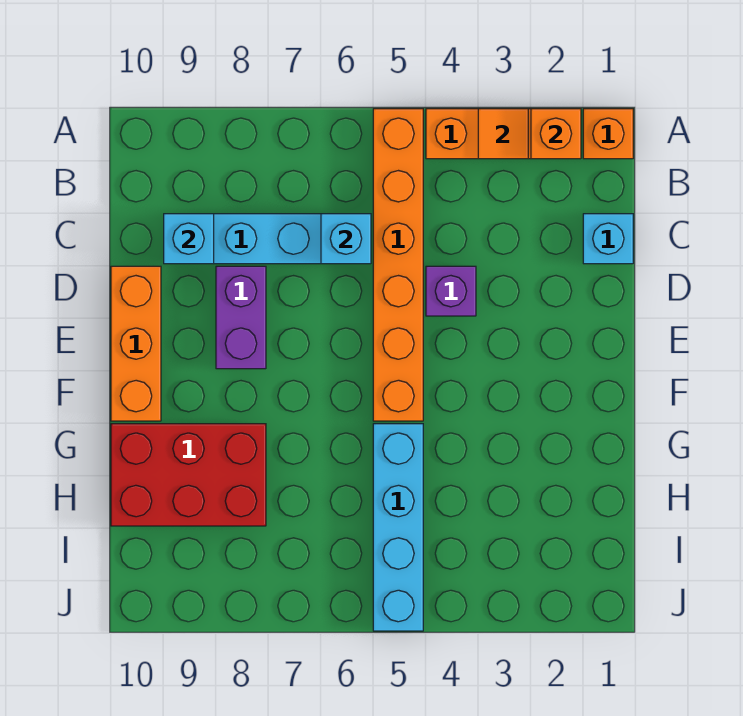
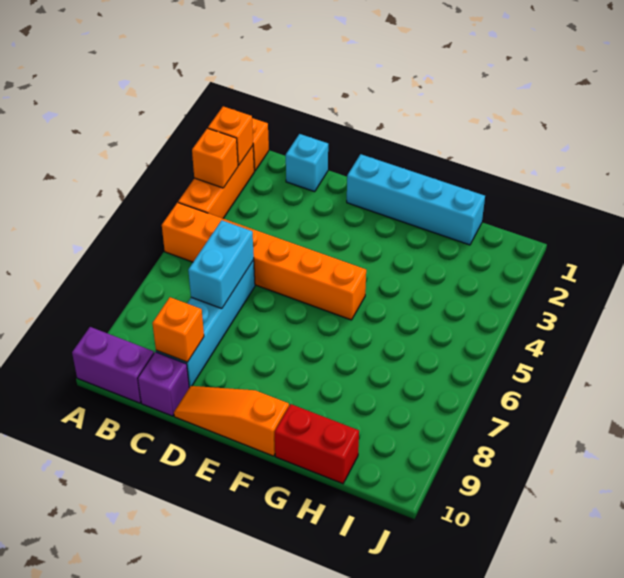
orange tile A3 level 2 -> orange brick A3 level 2
cyan brick C6 level 2 -> cyan brick C6:C7 level 2
cyan brick C9 level 2 -> orange brick C9 level 2
purple brick D4 level 1 -> purple brick C10 level 1
purple brick D8:E8 level 1 -> purple brick A10:B10 level 1
orange brick D10:F10 level 1 -> orange slope D10:F10 level 1 top F
cyan brick G5:J5 level 1 -> cyan brick E1:H1 level 1
red brick G8:H10 level 1 -> red brick G10:H10 level 1

